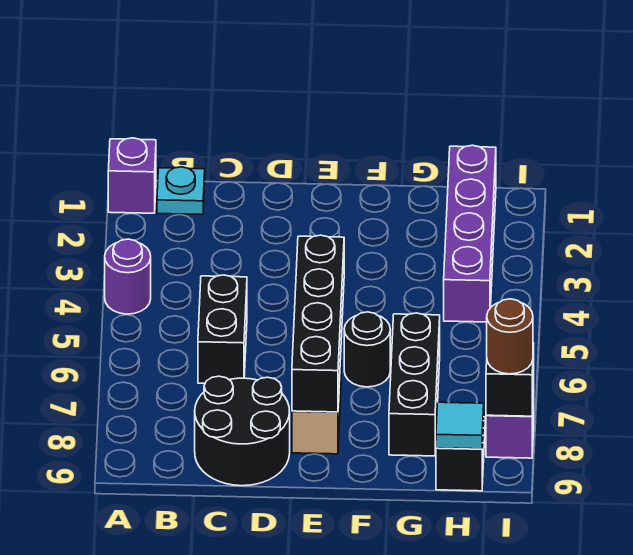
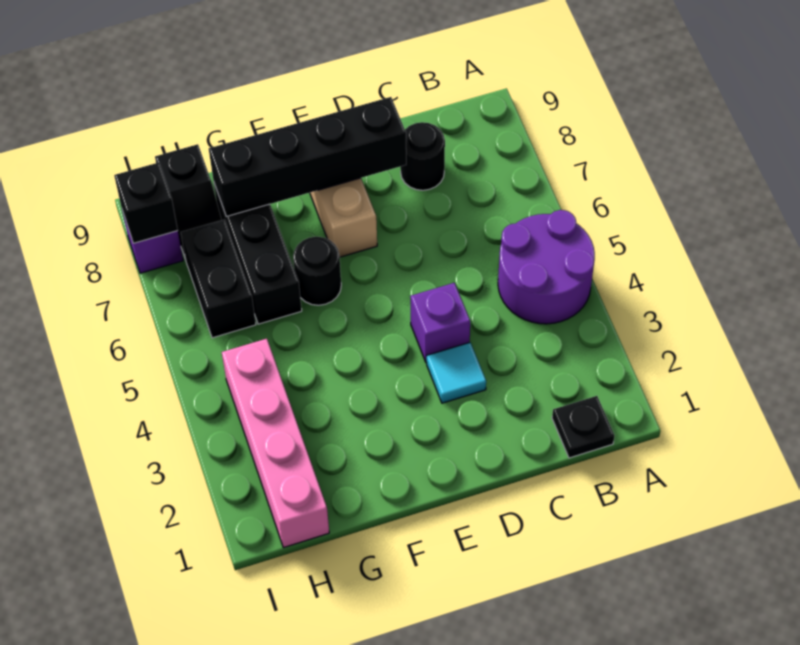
purple brick A1 level 1 -> purple brick D4 level 1
purple round brick A4 level 1 -> purple round brick A4:B5 level 1
cyan plate B1 level 1 -> black plate B1 level 1
black brick C5:C6 level 1 -> black brick H6:H7 level 1
black round brick C8:D9 level 1 -> black round brick C8 level 1
black brick E5:E8 level 2 -> black brick D8:G8 level 2
purple brick H1:H4 level 1 -> pink brick H1:H4 level 1
cyan tile H9 level 2 -> cyan tile D3 level 1
brown round brick I8 level 3 -> none

